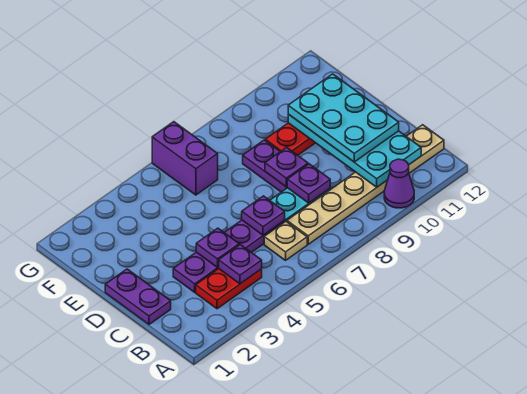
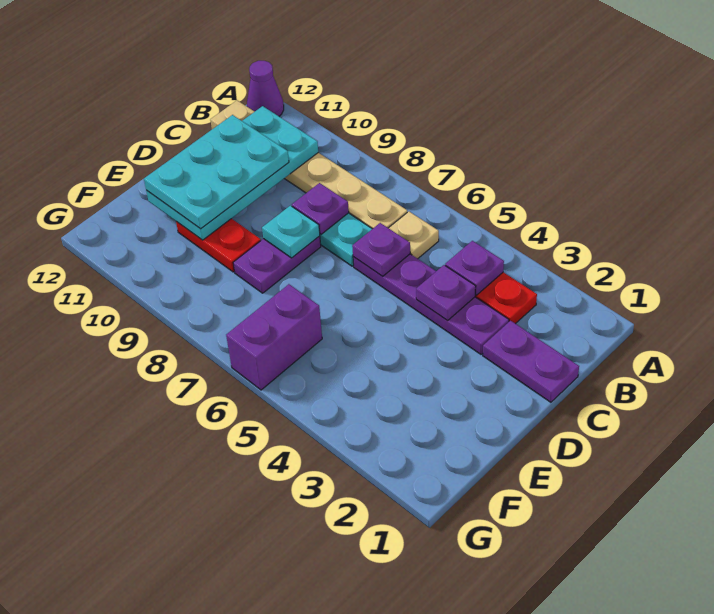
purple cone A10 level 1 -> purple cone A12 level 1
purple plate C1:D1 level 1 -> purple plate C1:C2 level 1
purple plate D8 level 2 -> cyan plate D8 level 2

